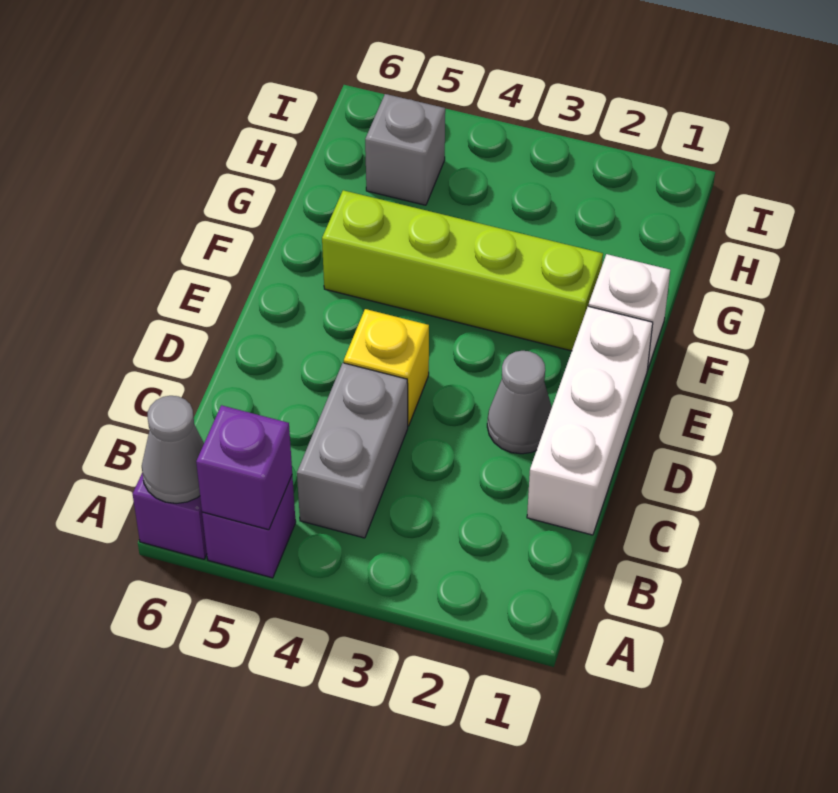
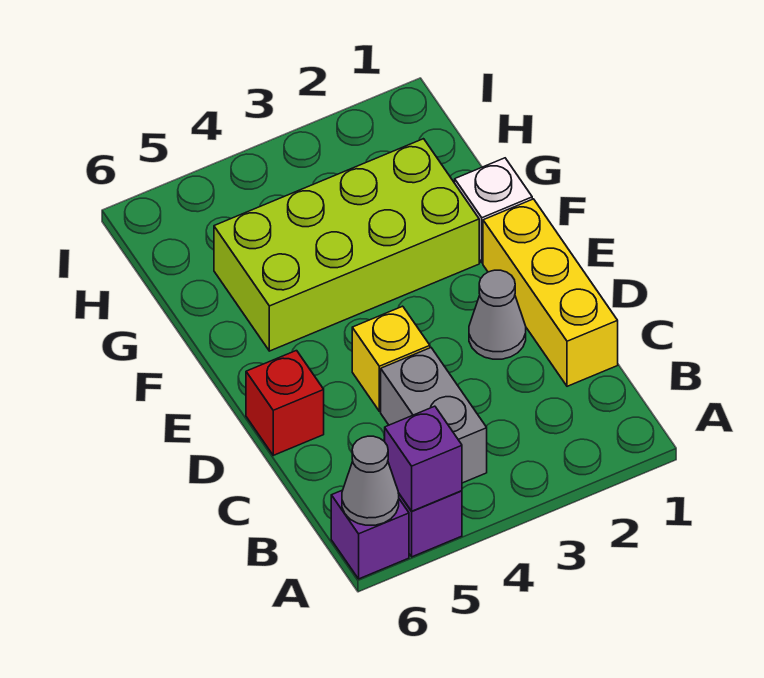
white brick C1:E1 level 1 -> yellow brick C1:E1 level 1
none -> red brick D6 level 1
lime brick F2:F5 level 1 -> lime brick F2:G5 level 1
grey brick H5 level 1 -> none

